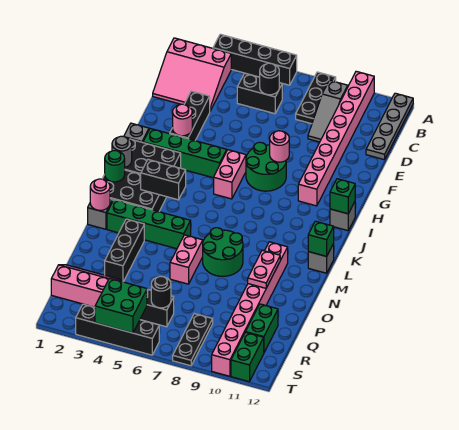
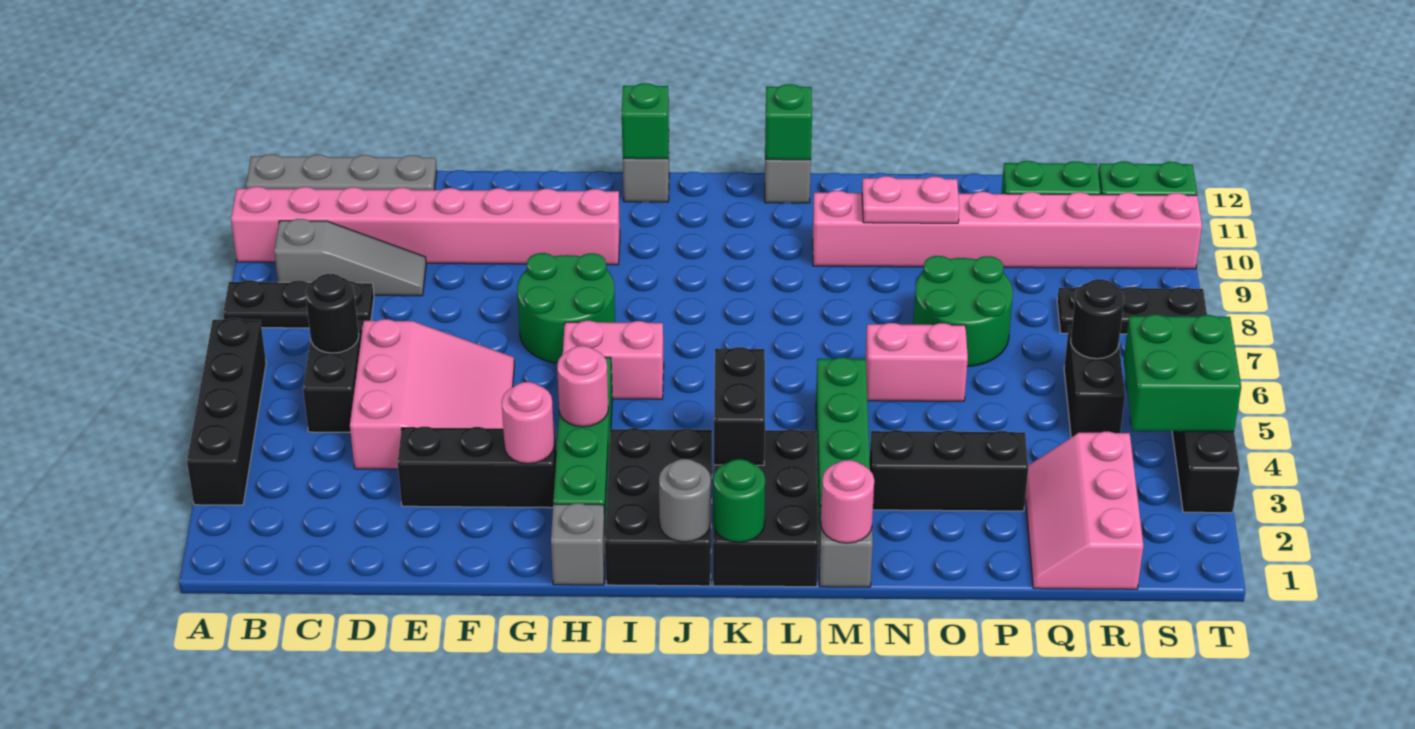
pink slope B1:D3 level 1 top B -> pink slope D4:F6 level 1 top D
pink round brick G8 level 2 -> pink round brick H4 level 2
green round brick M7:N8 level 1 -> green round brick O7:P8 level 1

